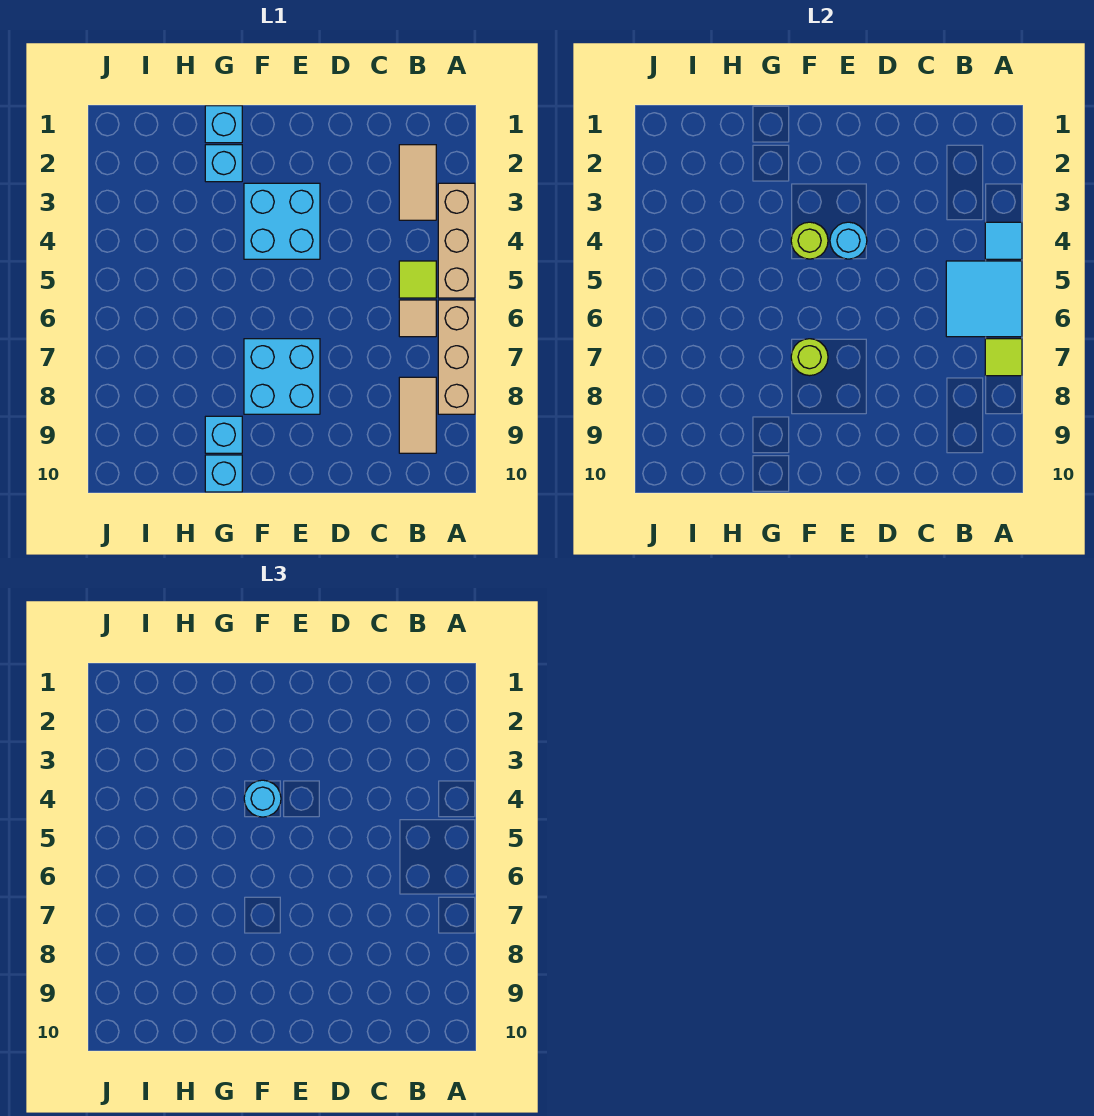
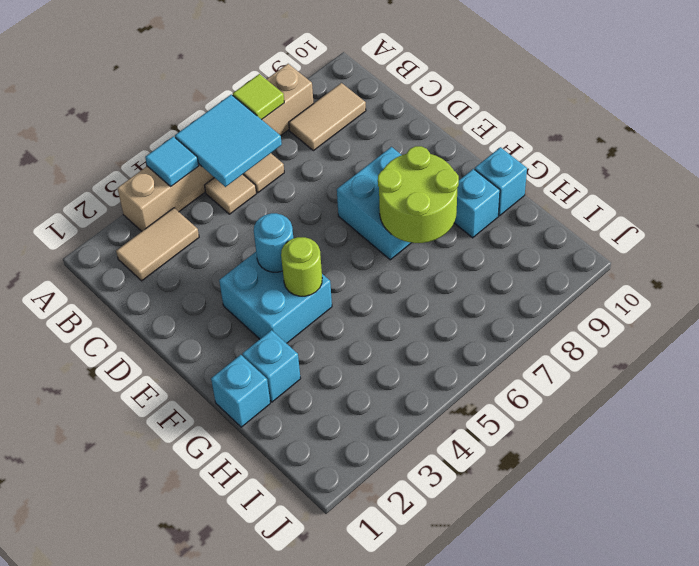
lime tile B5 level 1 -> tan tile B5 level 1
cyan round brick F4 level 3 -> none
lime round brick F7 level 2 -> lime round brick F7:G8 level 2

